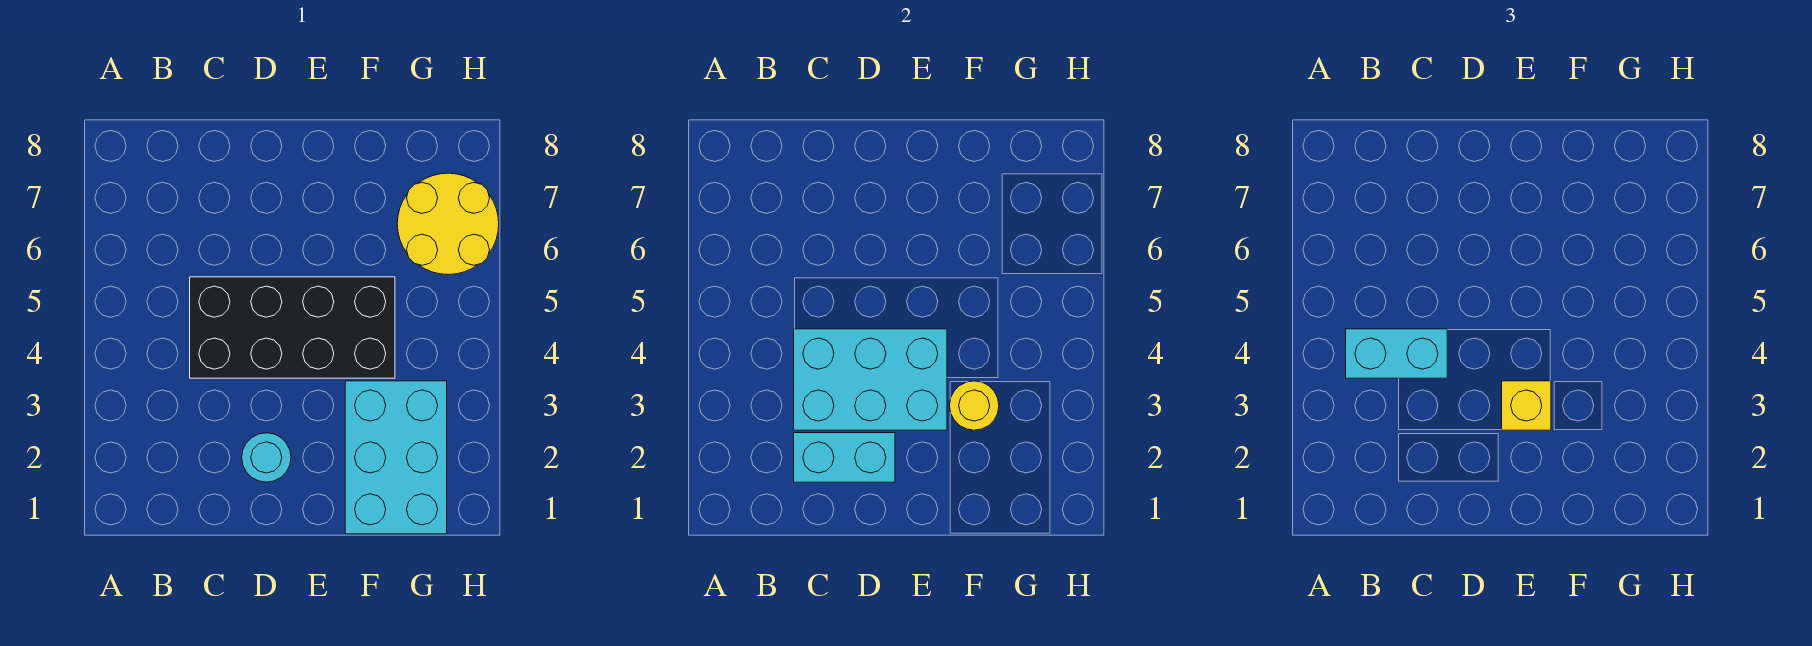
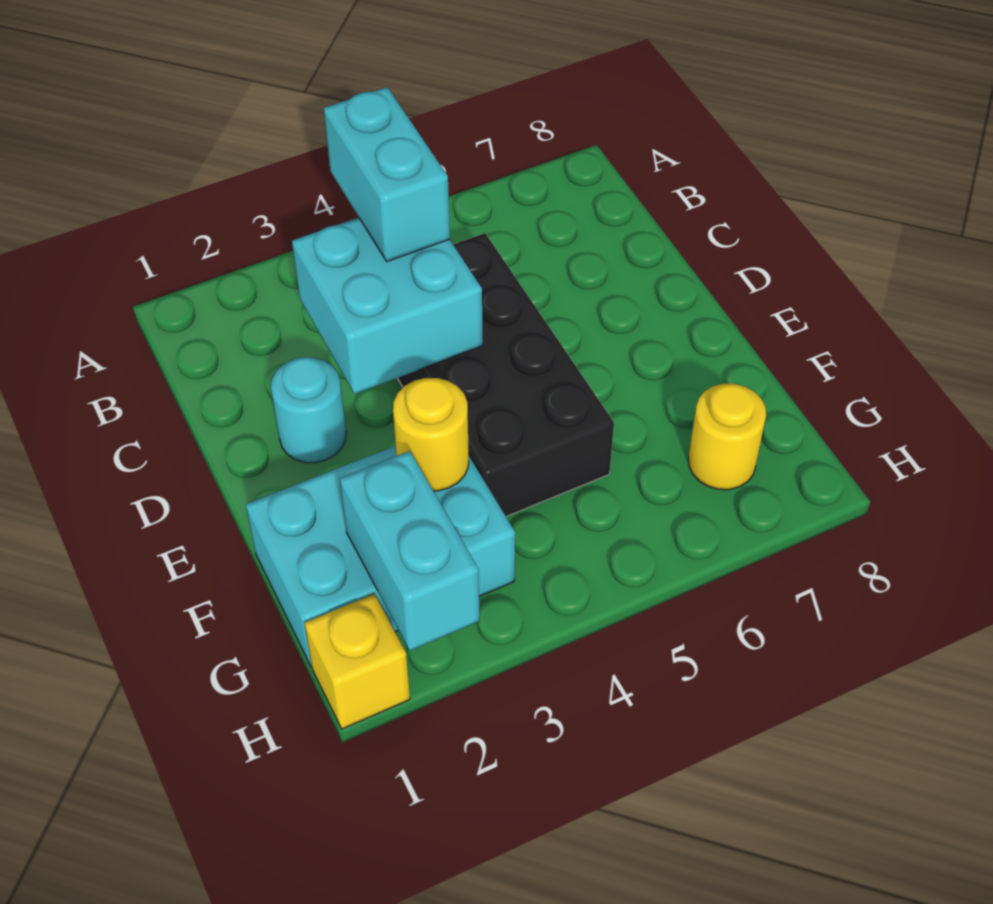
cyan brick C2:D2 level 2 -> cyan brick G2:H2 level 2
cyan brick C3:E4 level 2 -> cyan brick C3:D4 level 2
yellow brick E3 level 3 -> yellow brick H1 level 1
yellow round brick G6:H7 level 1 -> yellow round brick G7 level 1

